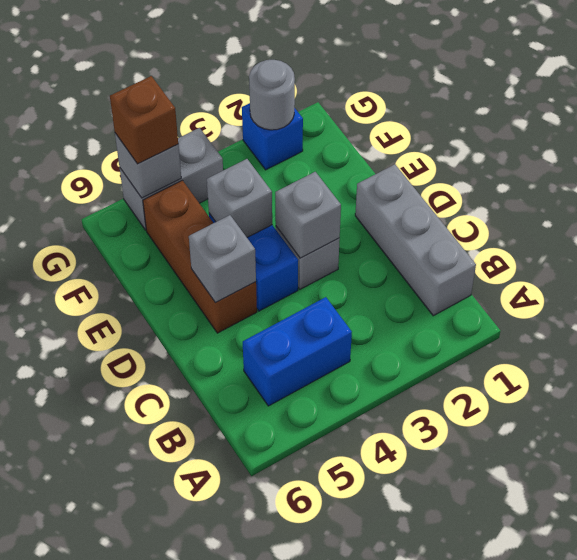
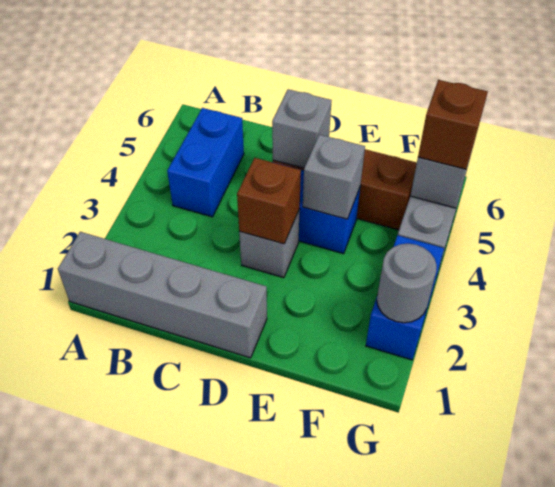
grey brick B1:D1 level 1 -> grey brick A1:D1 level 1
grey brick D3 level 2 -> brown brick D3 level 2
blue brick G2 level 1 -> blue brick G2:G3 level 1

